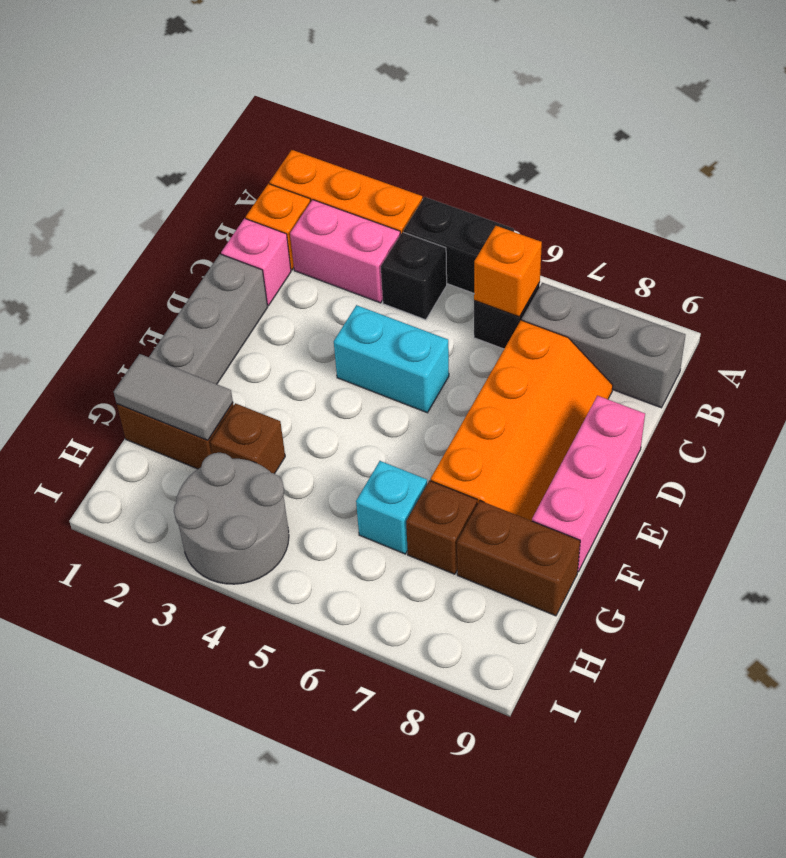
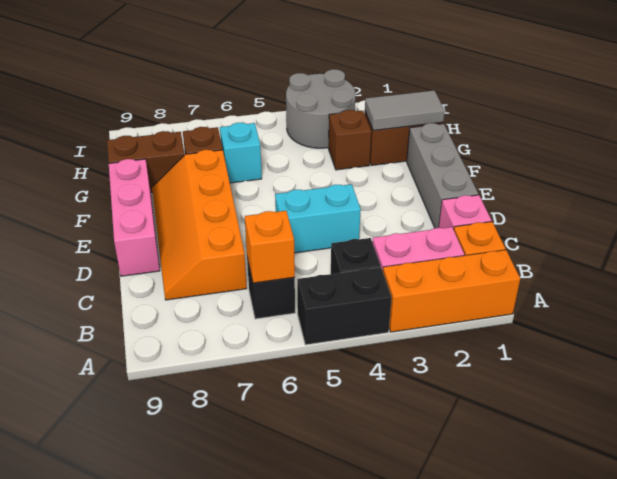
grey brick B7:B9 level 1 -> none

